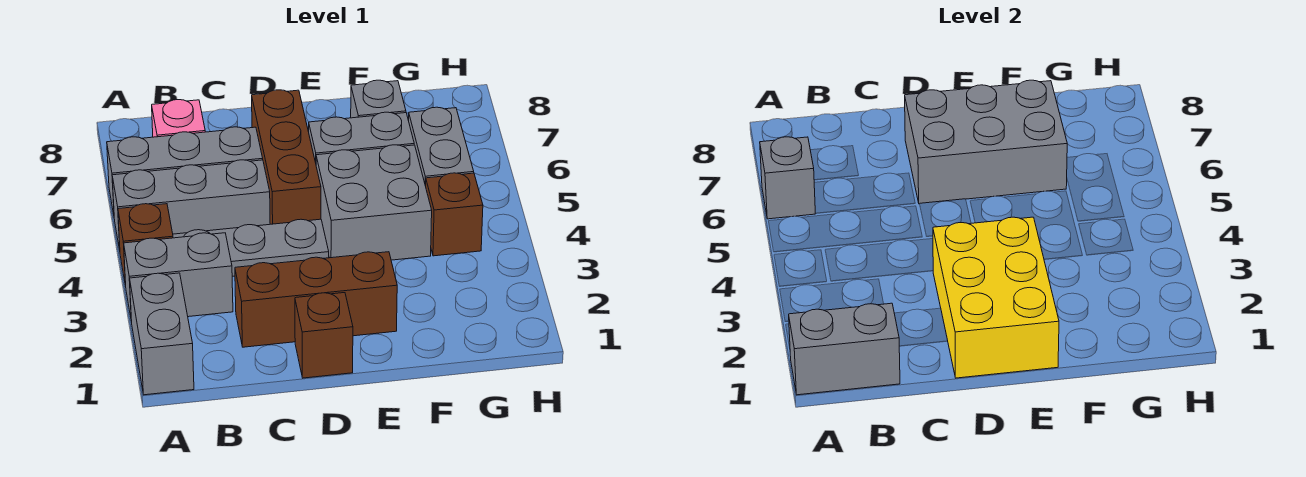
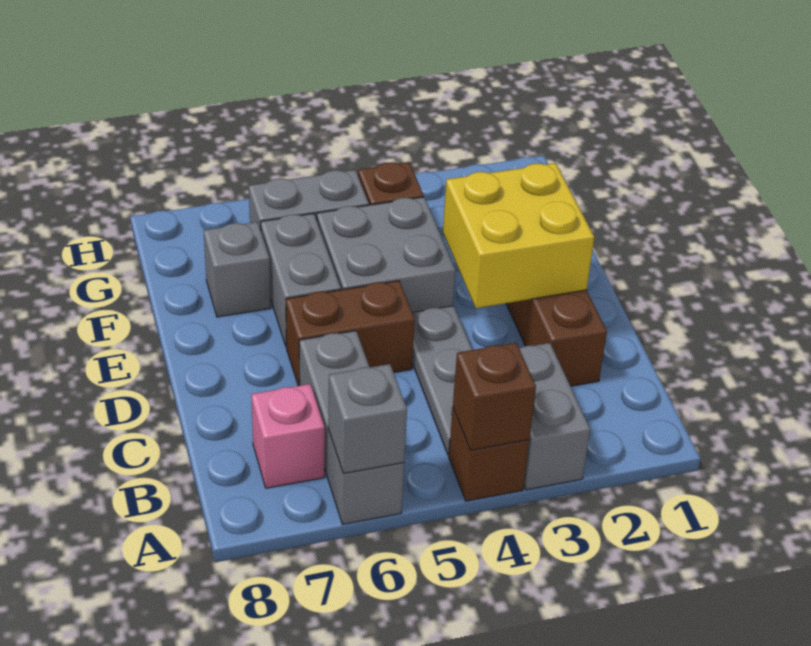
grey brick A1:A2 level 1 -> none
grey brick A1:B1 level 2 -> none
grey brick A5:C5 level 1 -> none
brown brick D1 level 1 -> brown brick A4 level 2
yellow brick D1:E3 level 2 -> yellow brick D2:E3 level 2
brown brick D5:D7 level 1 -> brown brick D5:D6 level 1
grey brick D6:F7 level 2 -> none

